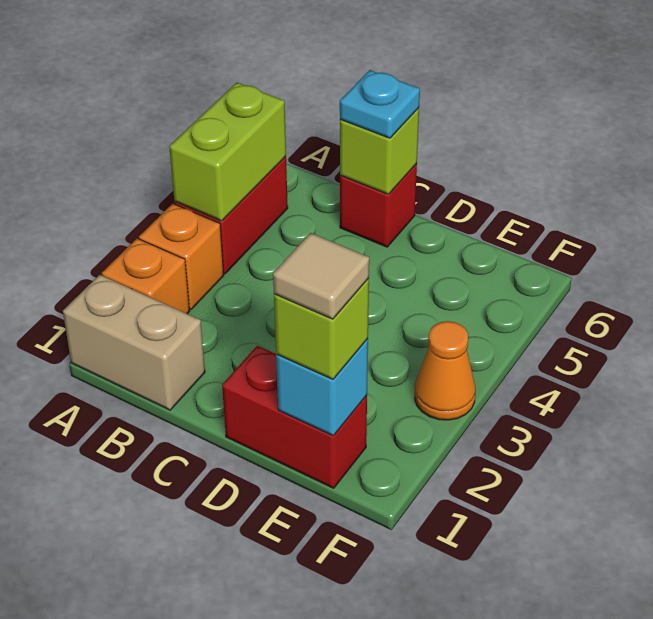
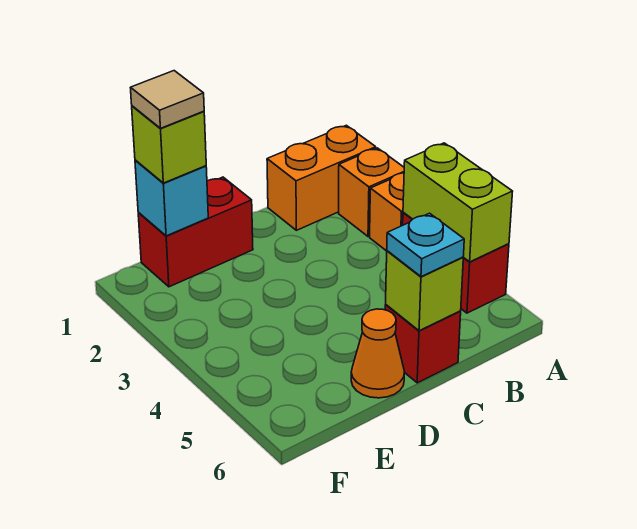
tan brick A1:B1 level 1 -> orange brick A1:B1 level 1
orange cone F3 level 1 -> orange cone D6 level 1

